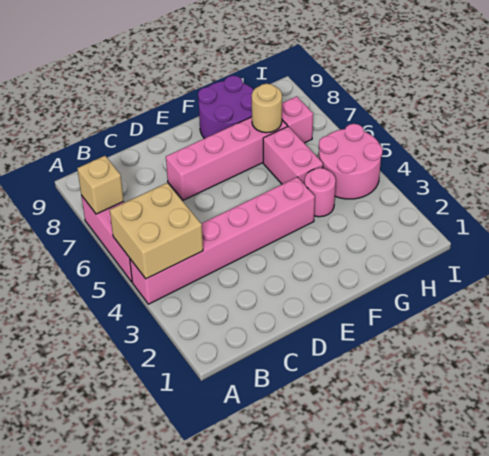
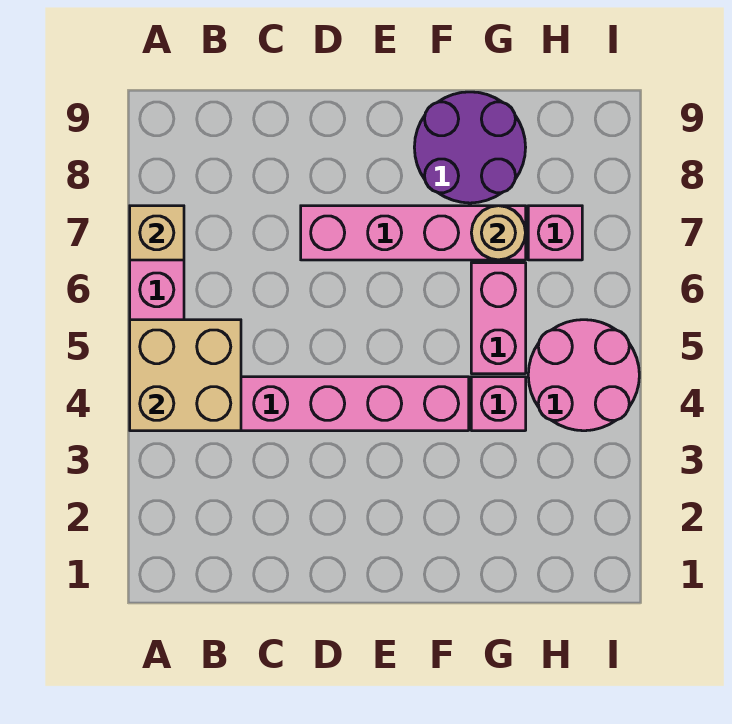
pink round brick G4 level 1 -> pink brick G4 level 1

